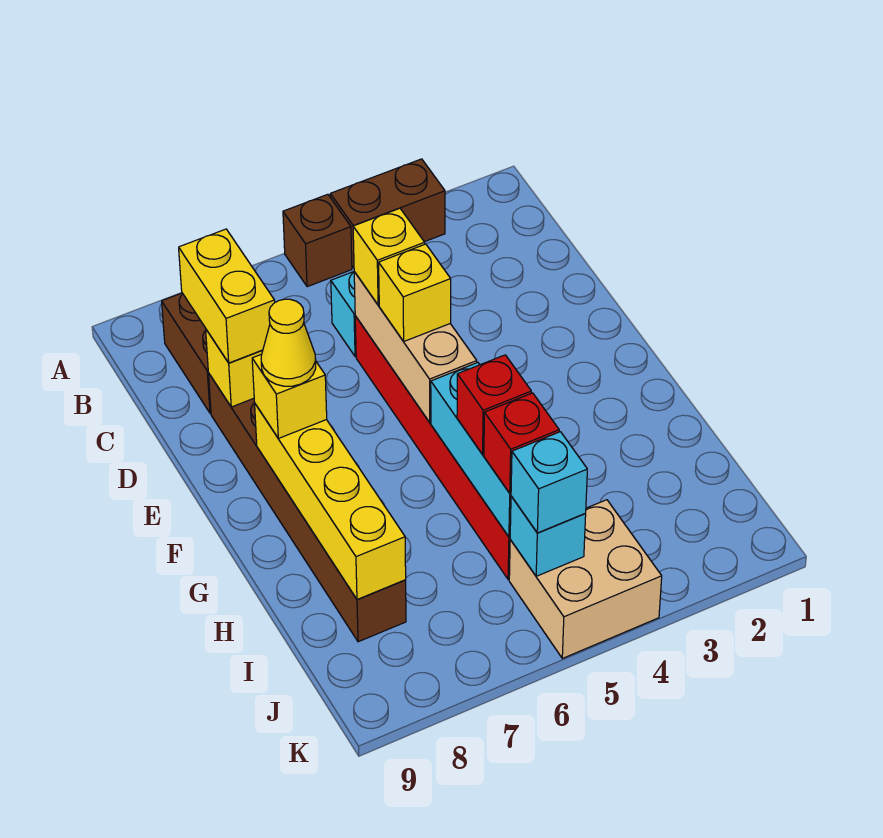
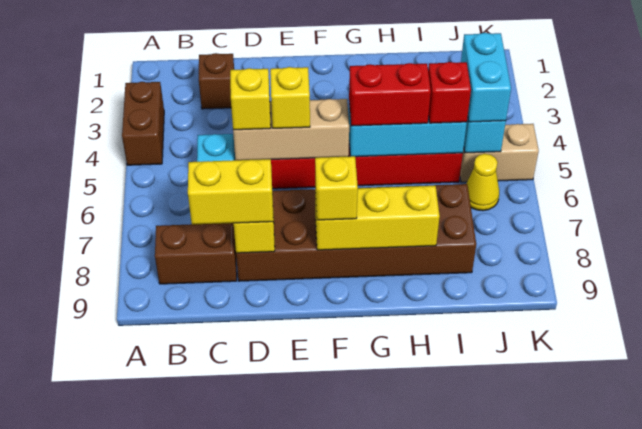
brown brick A5 level 1 -> brown brick C2 level 1
brown brick D8:I8 level 1 -> brown brick D7:I8 level 1
yellow brick F8:I8 level 2 -> yellow brick F8:H8 level 2
yellow cone F8 level 4 -> yellow cone J6 level 1
red brick H5 level 3 -> red brick G5:H5 level 3
tan brick J4:K5 level 1 -> tan brick J5:K5 level 1
cyan brick J5 level 3 -> cyan brick J4:J5 level 3

